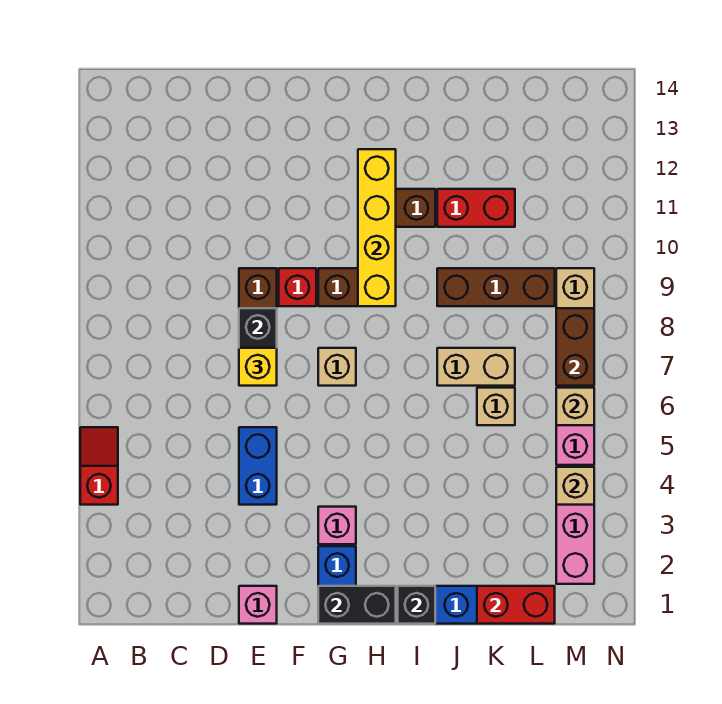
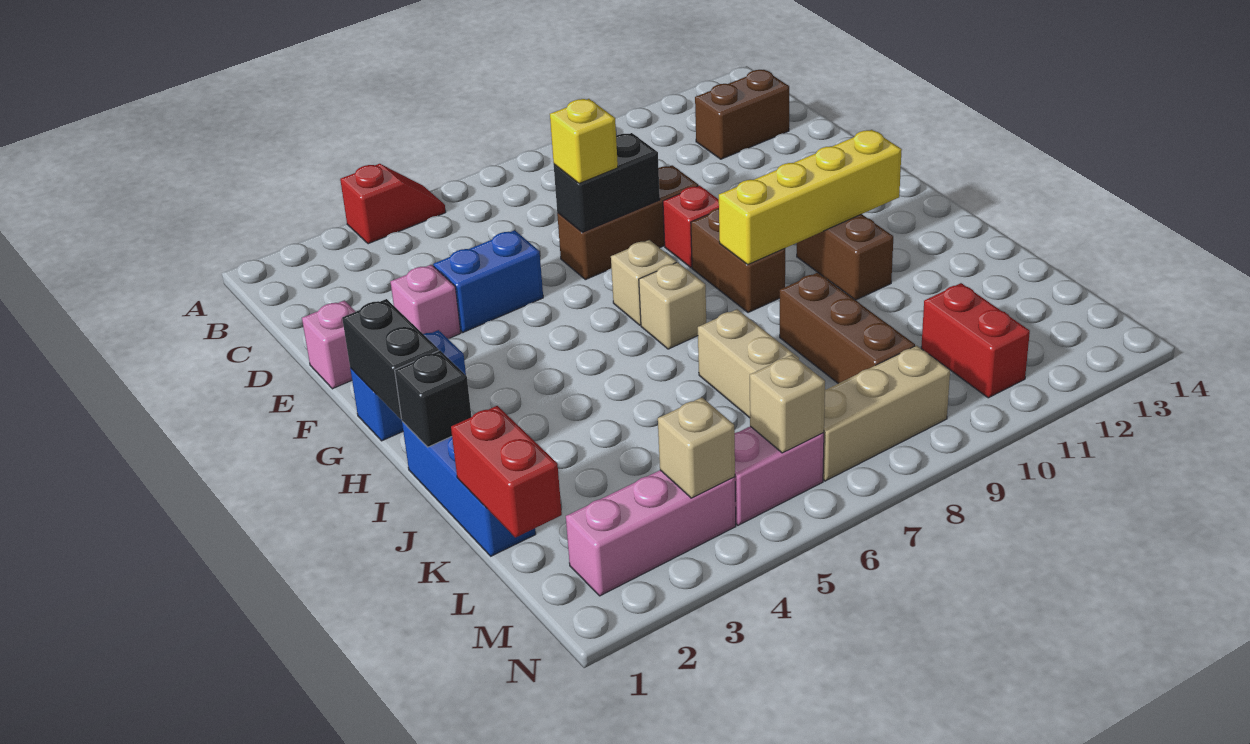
pink brick G3 level 1 -> pink brick E3 level 1
red brick J11:K11 level 1 -> red brick L11:M11 level 1
tan brick K6 level 1 -> tan brick H7 level 1
brown brick M7:M8 level 2 -> brown brick C12:C13 level 1

